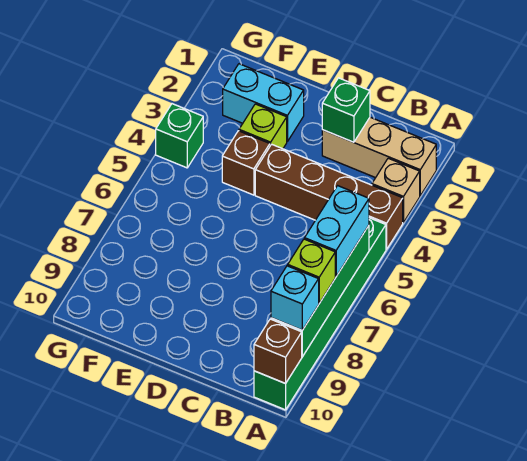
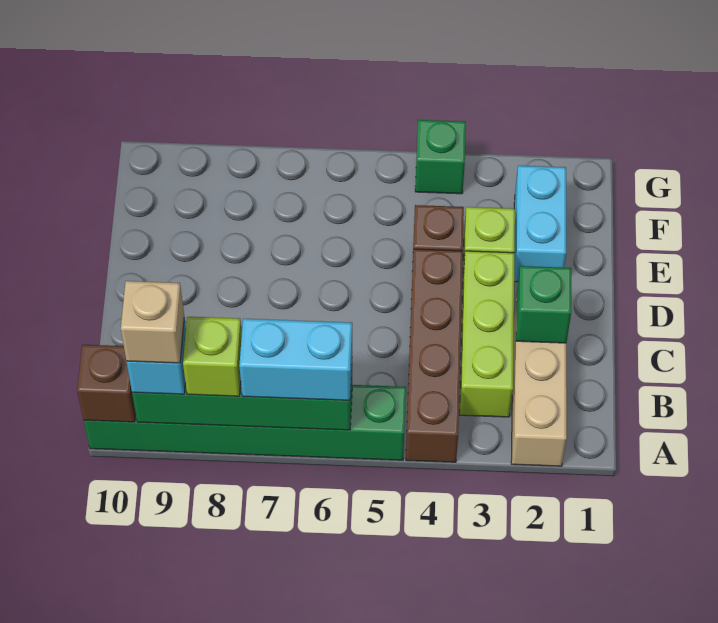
tan brick A3 level 1 -> tan brick A9 level 4
none -> lime brick B3:D3 level 1

